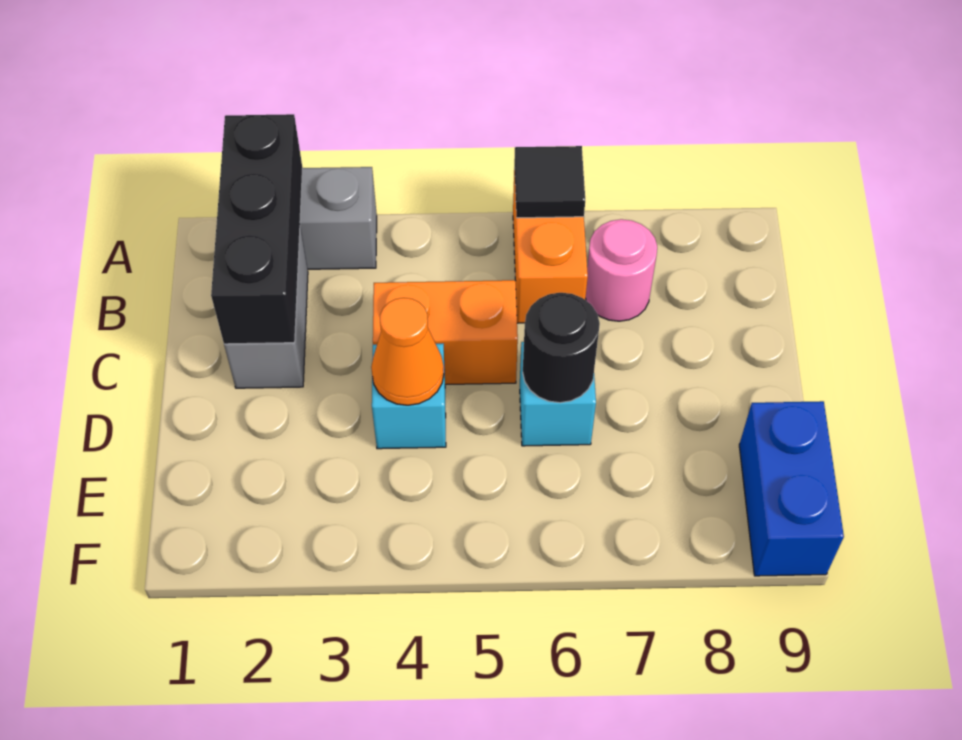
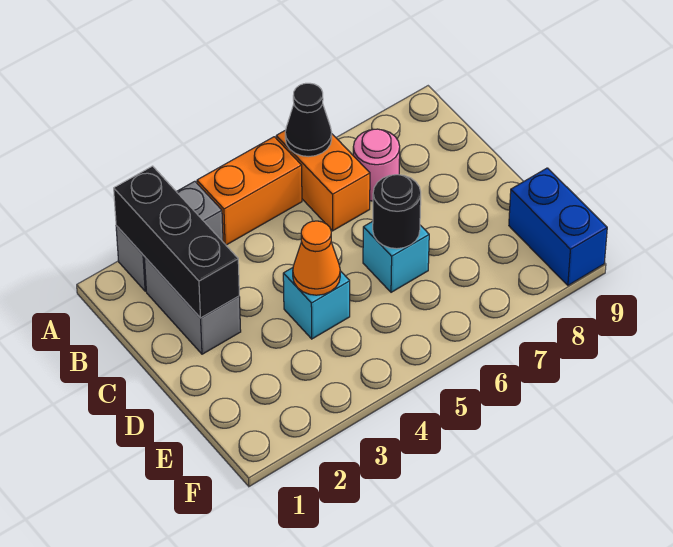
black tile A6 level 2 -> black cone A6 level 2
orange brick C4:C5 level 1 -> orange brick A4:A5 level 1

